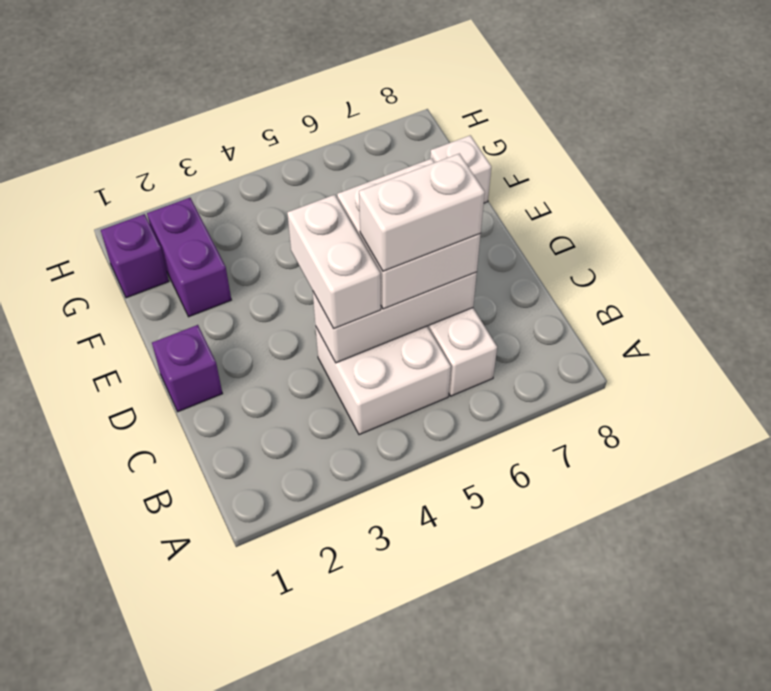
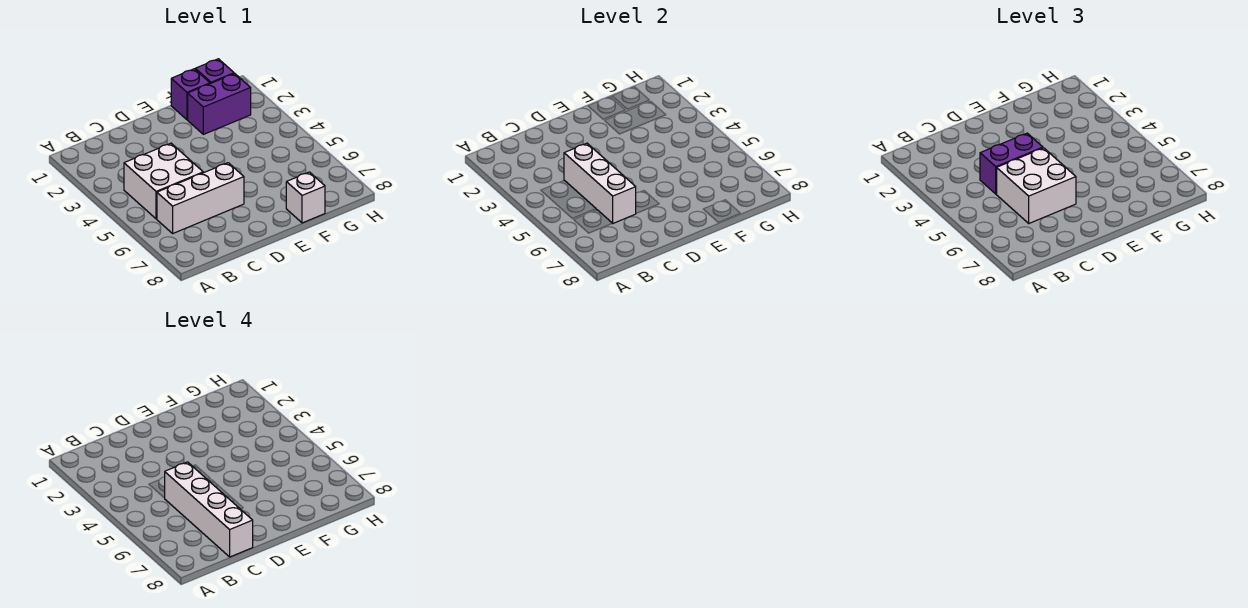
white brick C4:D4 level 3 -> purple brick C4:D4 level 3
white brick C5:C6 level 4 -> white brick C5:C8 level 4
purple brick D1 level 1 -> purple brick F1 level 1

